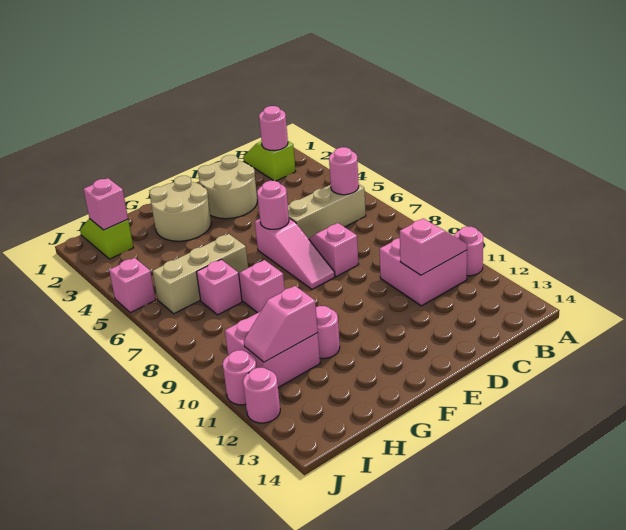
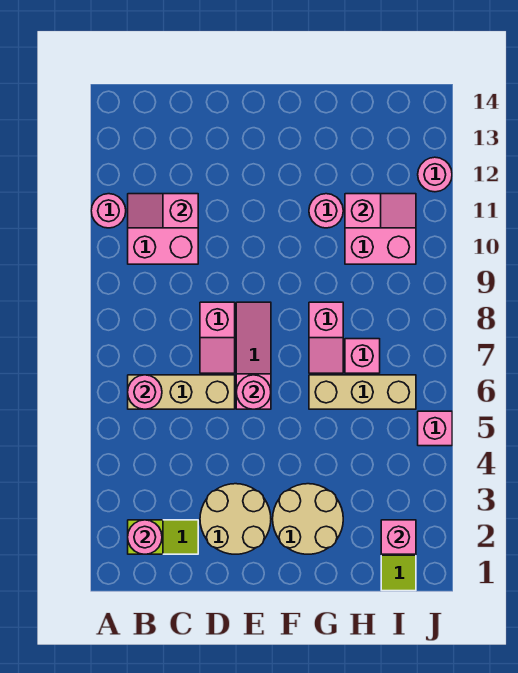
lime slope B1:B2 level 1 top 2 -> lime slope B2:C2 level 1 top B
pink round brick J11 level 1 -> none

